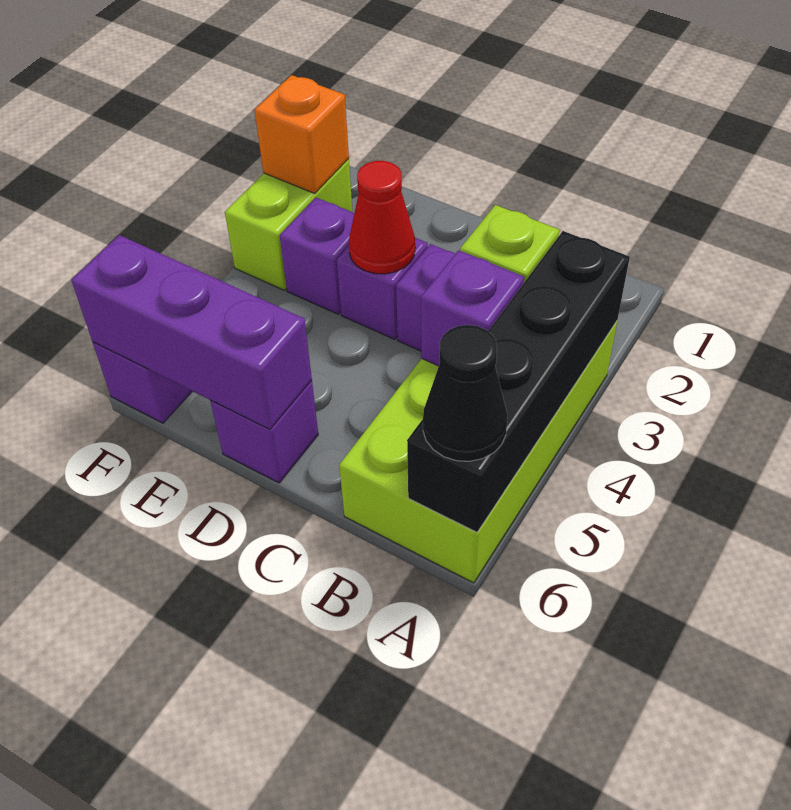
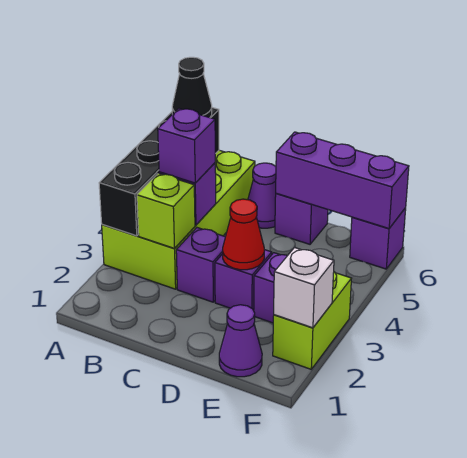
none -> purple brick B4 level 3
none -> purple cone C6 level 1
none -> purple cone E1 level 1
orange brick F2 level 2 -> white brick F2 level 2

